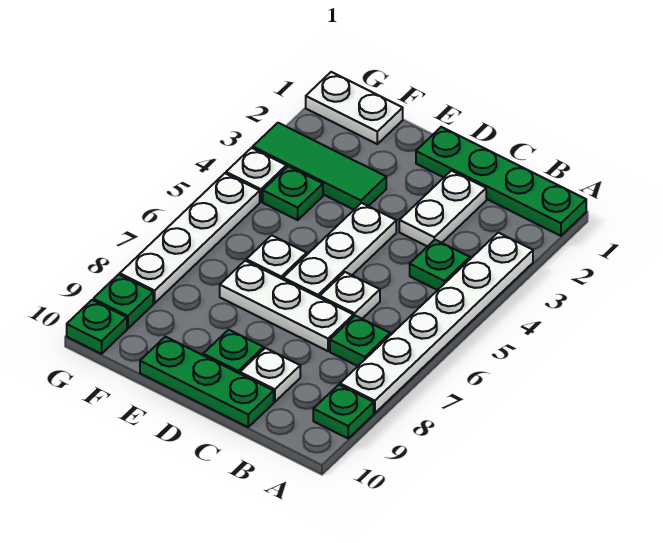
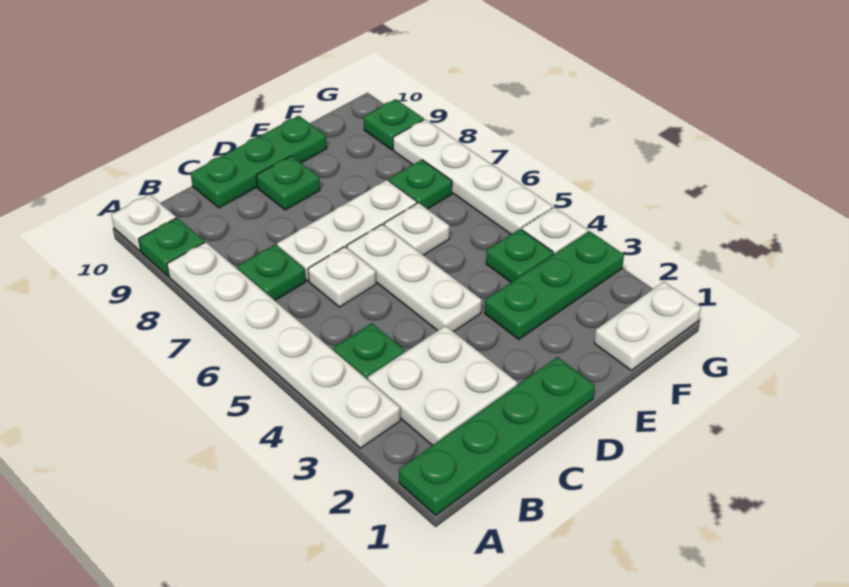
white plate C2:C3 level 1 -> white plate B2:C3 level 1
white plate C9 level 1 -> white plate A10 level 1
green tile E3:G3 level 1 -> green plate E3:G3 level 1
green plate G10 level 1 -> green plate F7 level 1

